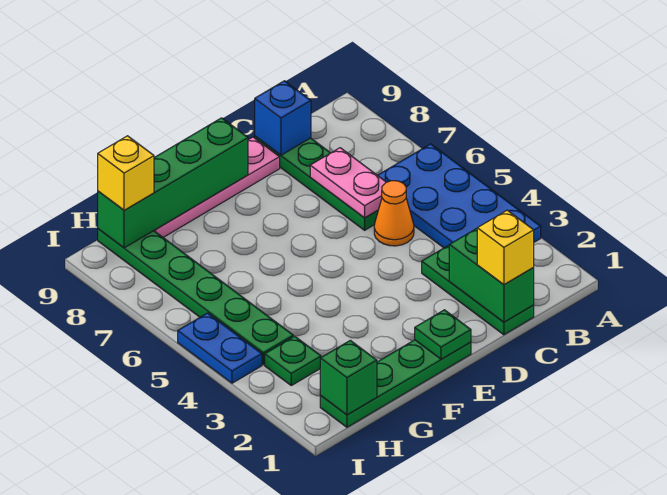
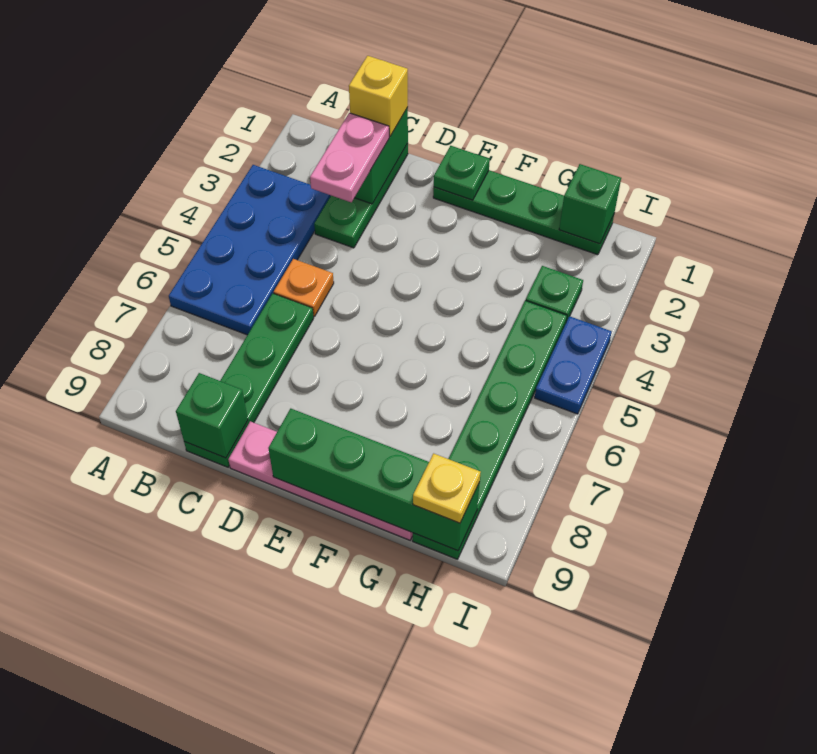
orange cone C5 level 1 -> orange plate C5 level 1
pink plate C6:C7 level 2 -> pink plate C2:C3 level 3
blue brick C9 level 2 -> green brick C9 level 2
yellow brick H9 level 3 -> yellow plate H9 level 3

